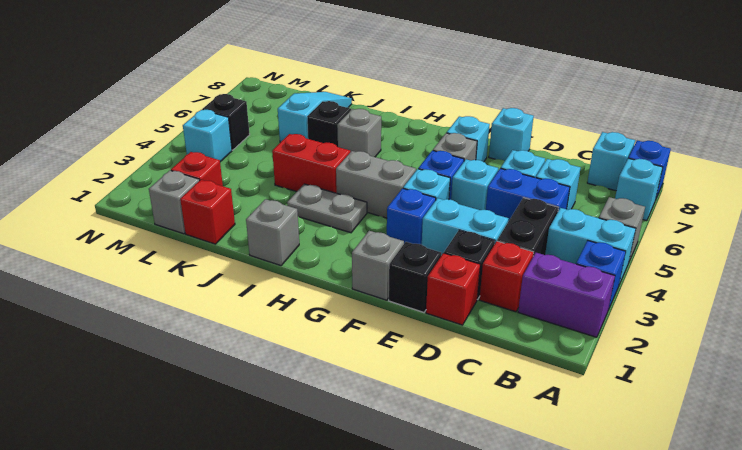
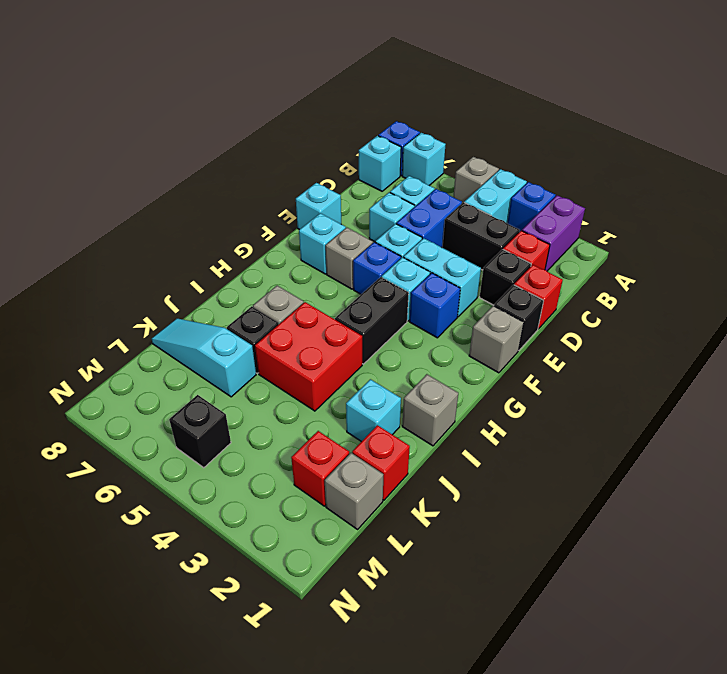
cyan brick D3:E3 level 1 -> cyan brick E3:E4 level 1
grey brick G4:H4 level 1 -> black brick G4:H4 level 1
grey plate H3:I3 level 1 -> none
red brick I4:J4 level 1 -> red brick I4:J5 level 1
cyan brick M4 level 1 -> cyan brick J2 level 1

